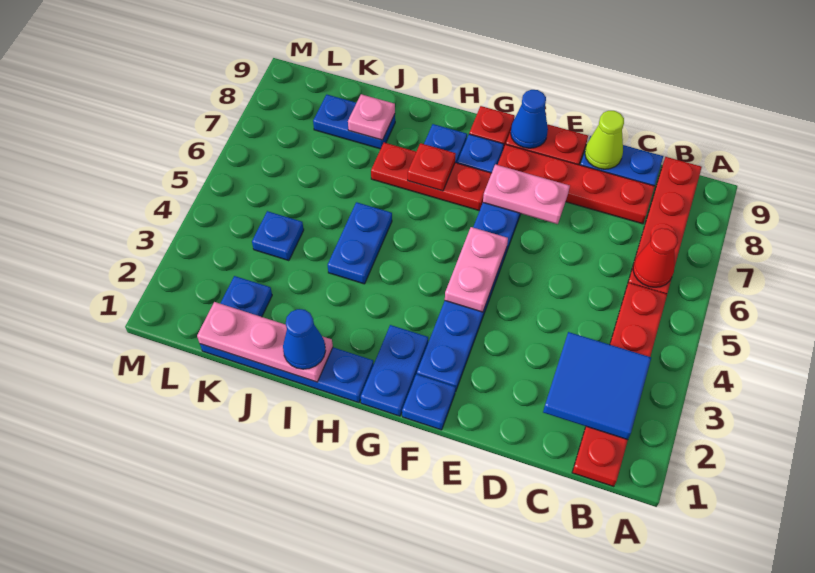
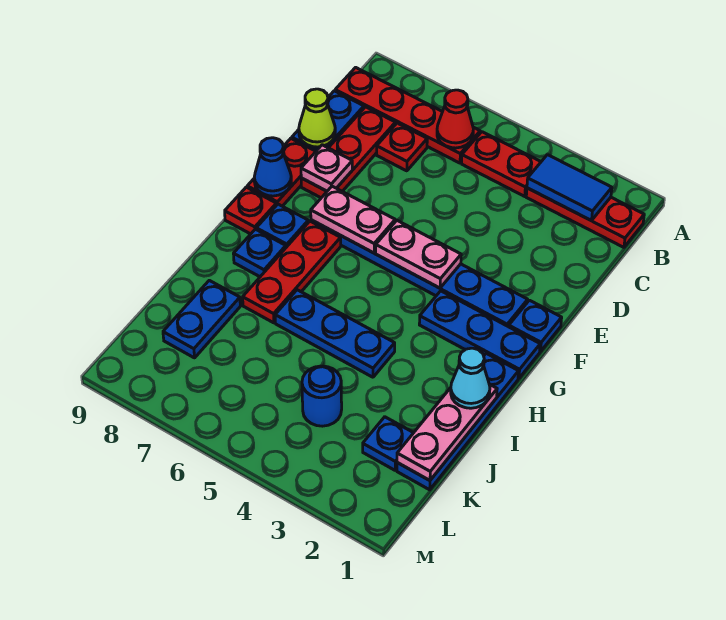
blue tile B2:C3 level 2 -> blue tile B2:B3 level 2
red plate C8:F8 level 1 -> red plate C8:E8 level 1
pink plate E7:F7 level 2 -> pink plate F6:F7 level 2
blue plate G1:G2 level 1 -> blue plate G1:G3 level 1
red plate H7 level 2 -> red plate C7 level 1
blue cone I1 level 3 -> cyan cone I1 level 3
blue plate I4:I5 level 1 -> blue plate I4:I6 level 1
pink plate J8 level 2 -> pink plate E8 level 2
blue plate K4 level 1 -> blue round brick K4 level 1

